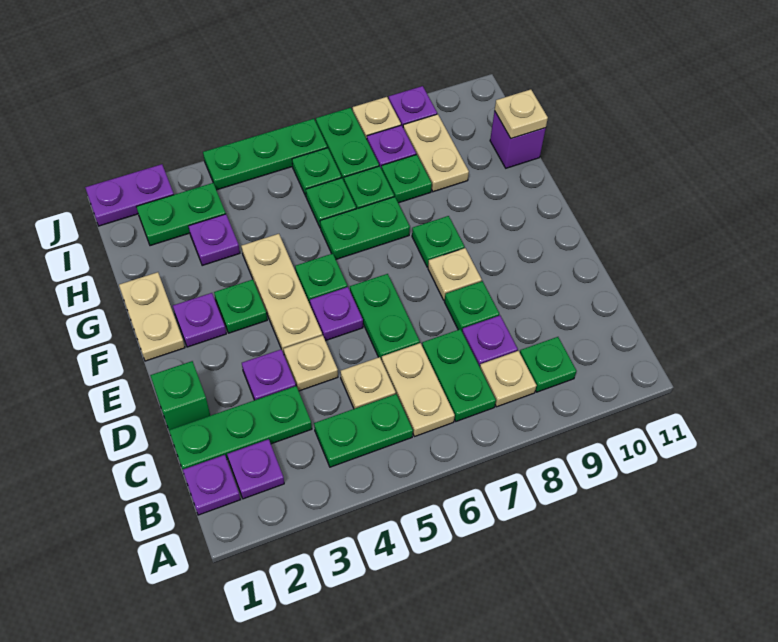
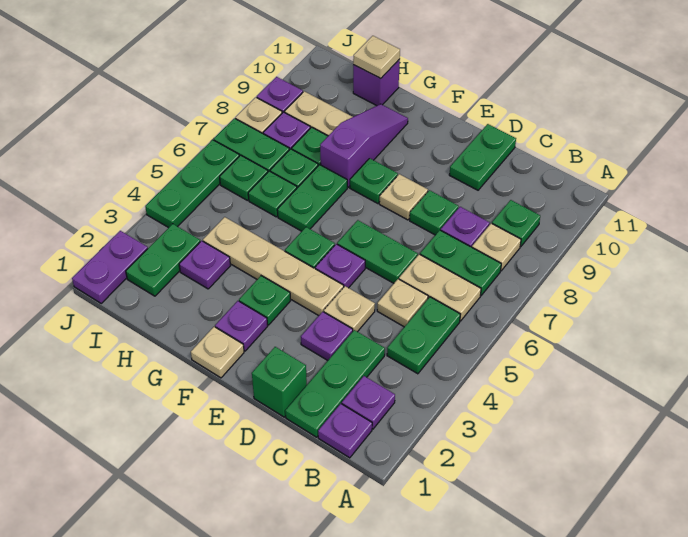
none -> green plate D10:D11 level 1
tan plate E4:G4 level 1 -> tan plate E4:H4 level 1
tan plate F1:G1 level 1 -> tan plate F1 level 1
none -> purple slope G8:G10 level 1 top 8

